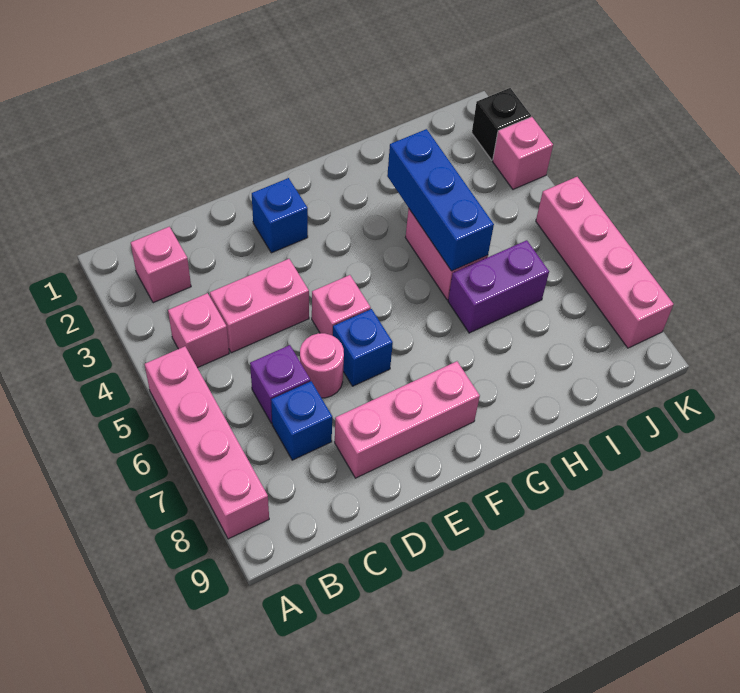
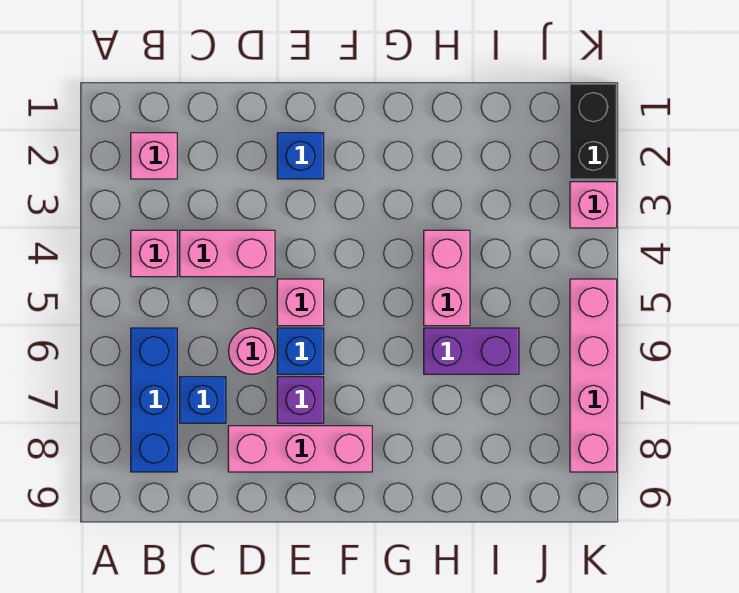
pink brick A5:A8 level 1 -> none
purple brick C6 level 1 -> purple brick E7 level 1
blue brick H3:H5 level 2 -> blue brick B6:B8 level 1
black brick K2 level 1 -> black brick K1:K2 level 1

